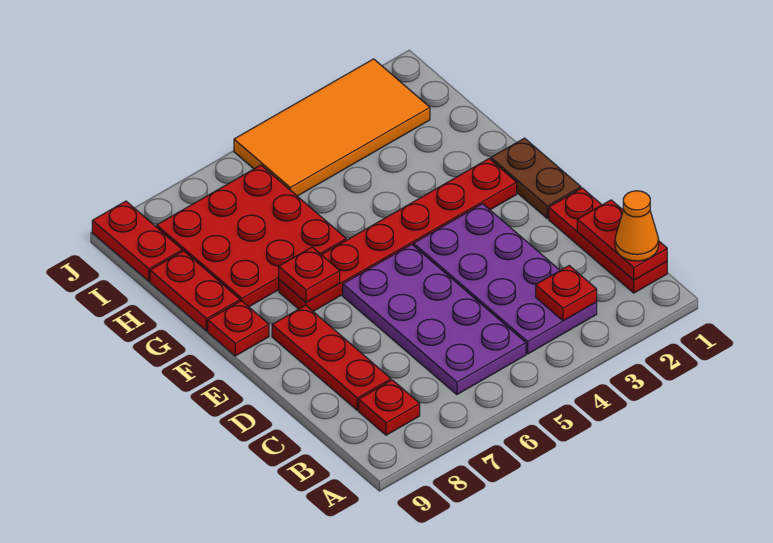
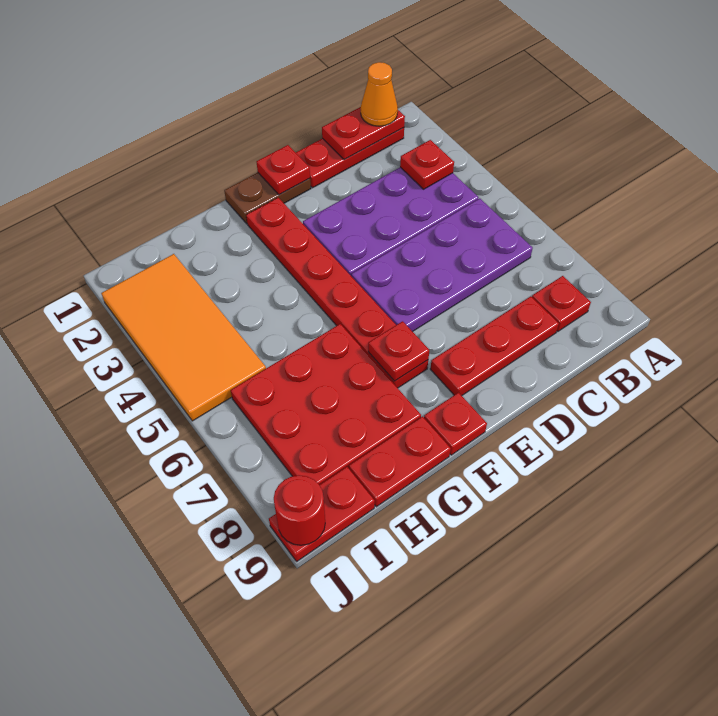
none -> red plate E1 level 2
none -> red round brick J9 level 2

